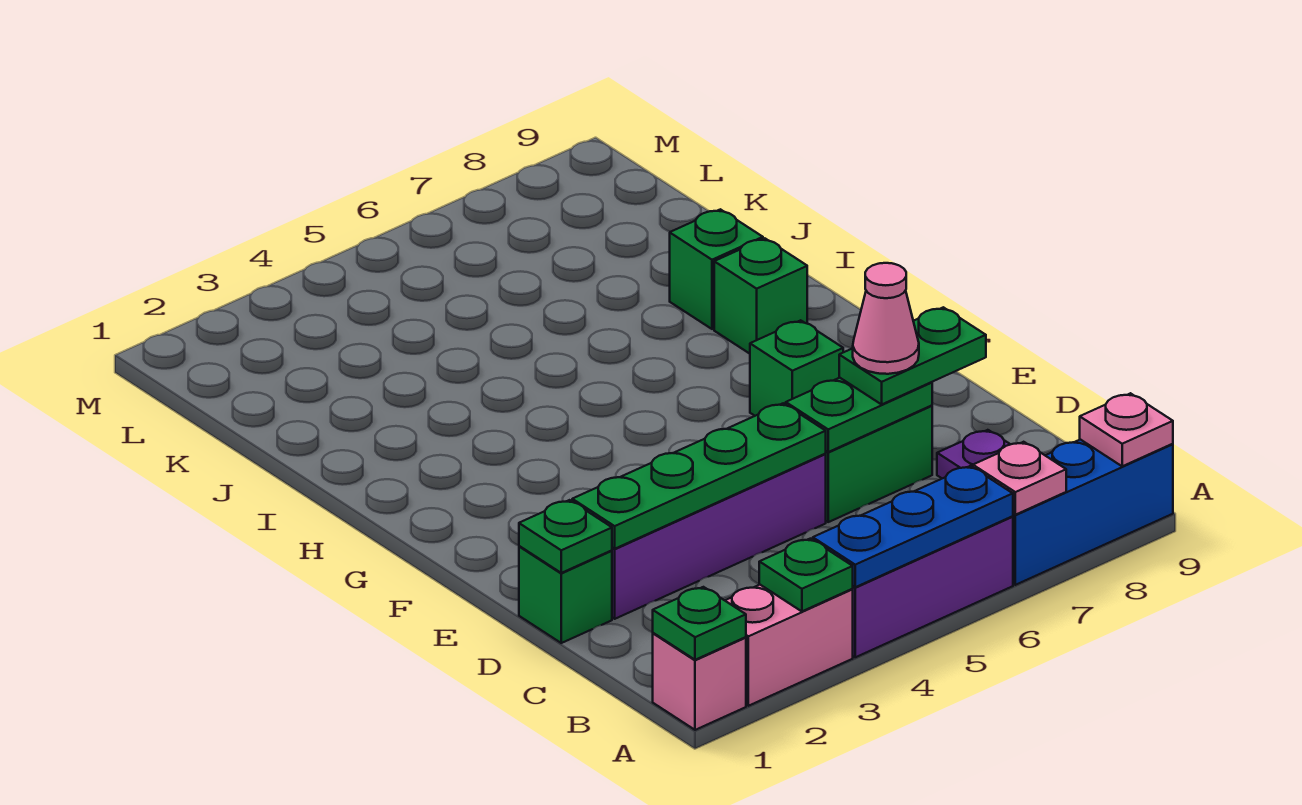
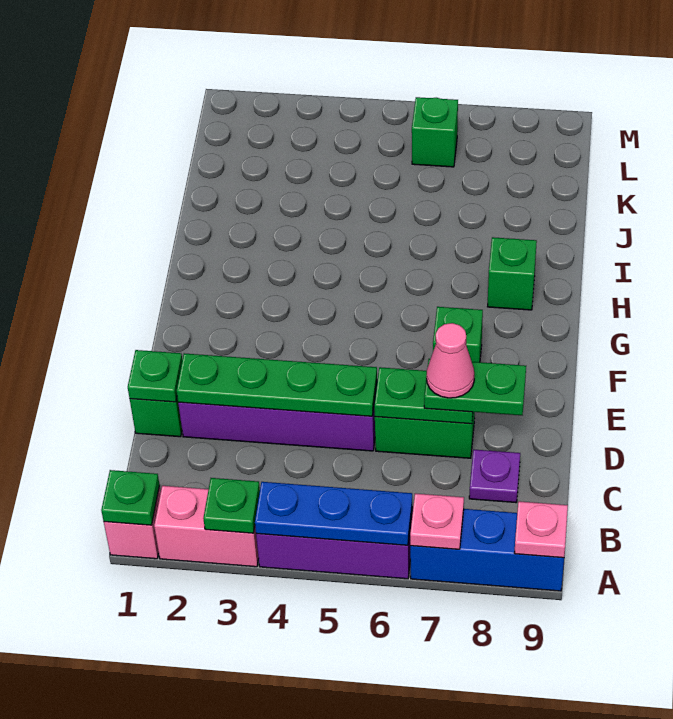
green brick I8 level 1 -> green brick L6 level 1

